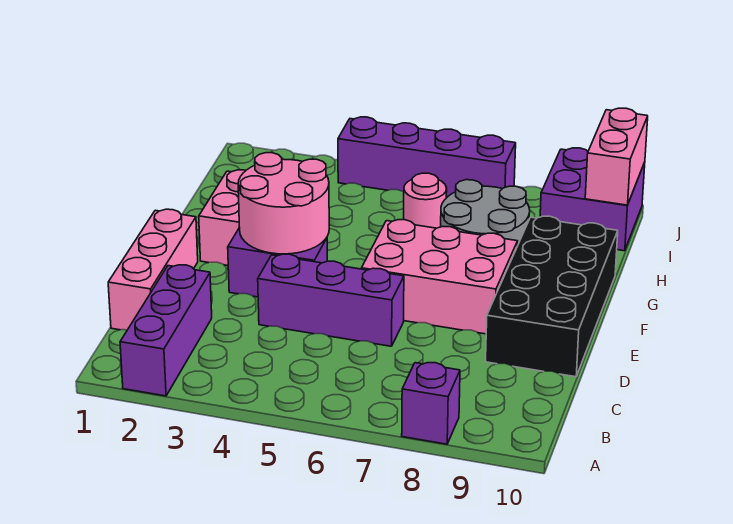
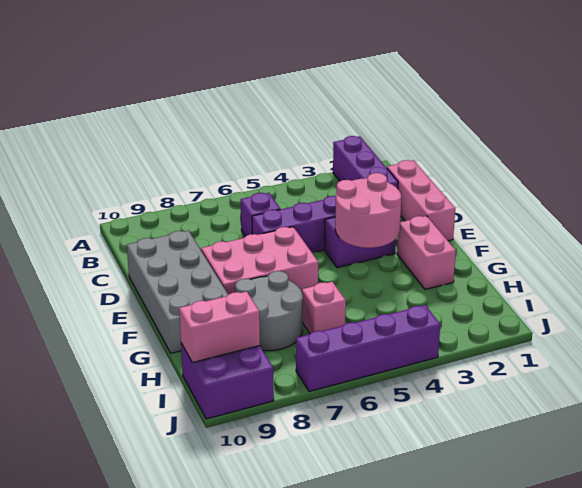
purple brick A8 level 1 -> purple brick C6 level 1
black brick D9:G10 level 1 -> grey brick D9:G10 level 1
pink round brick H6 level 1 -> pink brick H6 level 1
pink brick I10:J10 level 2 -> pink brick I9:I10 level 2

